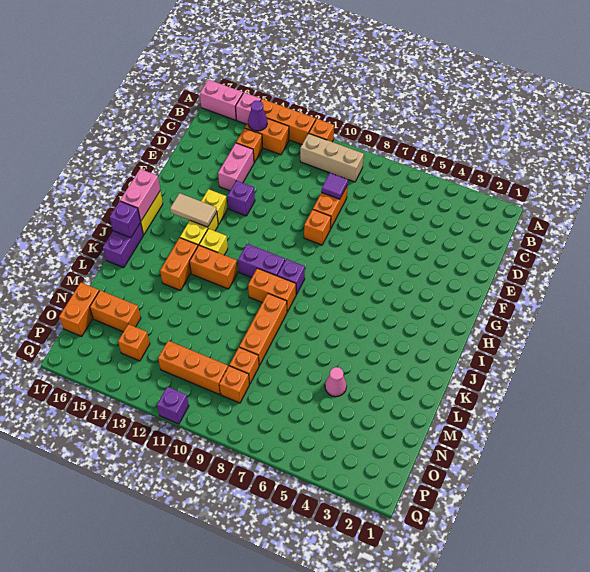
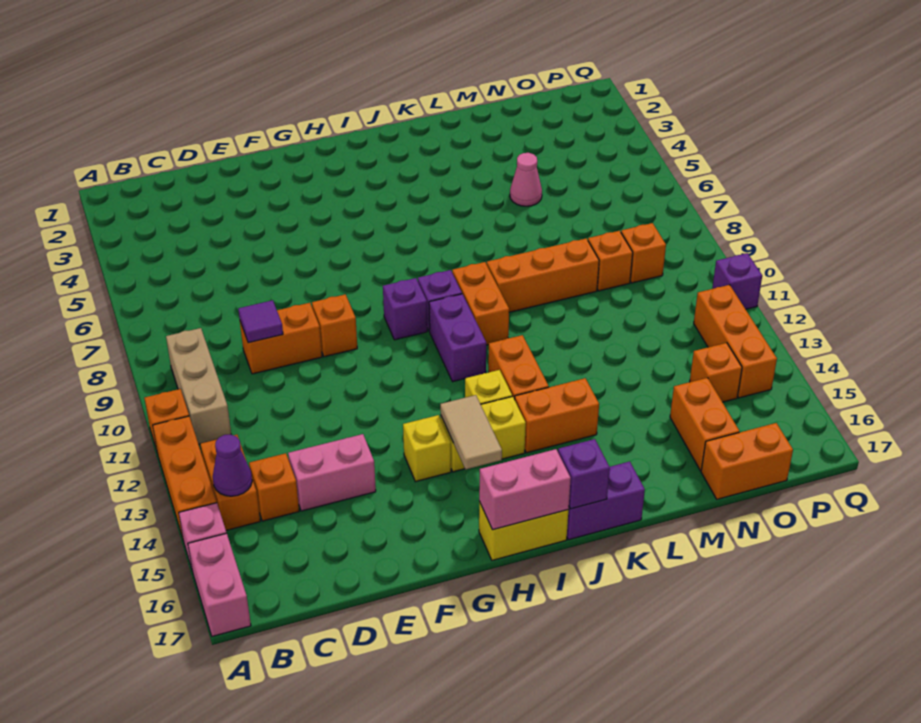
purple brick F13 level 1 -> purple brick H9 level 1
orange brick O10:O12 level 1 -> orange brick P12:P14 level 1

